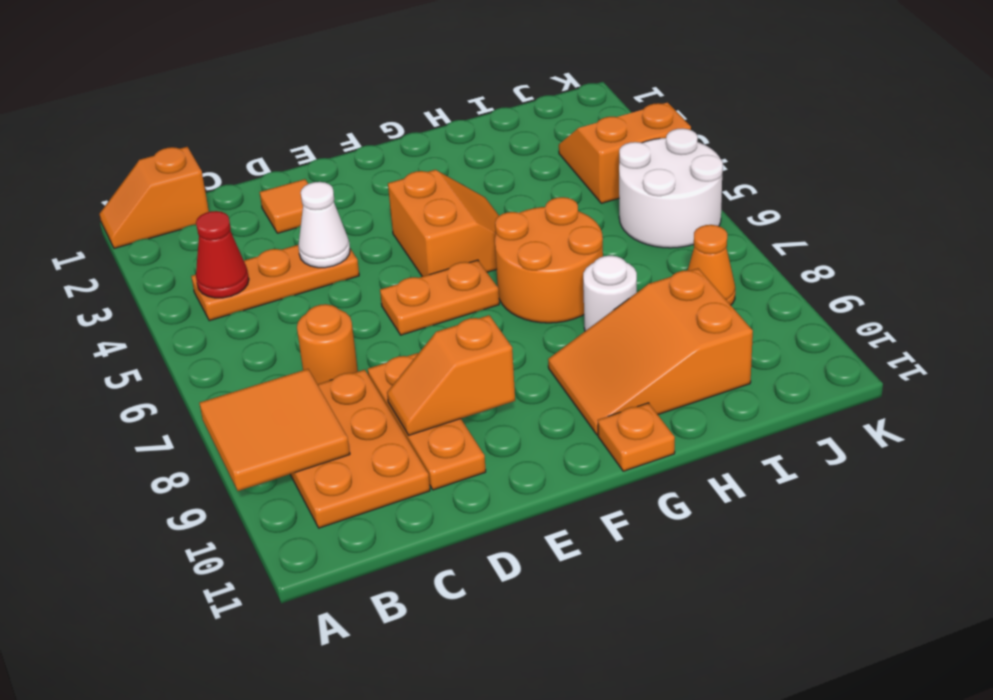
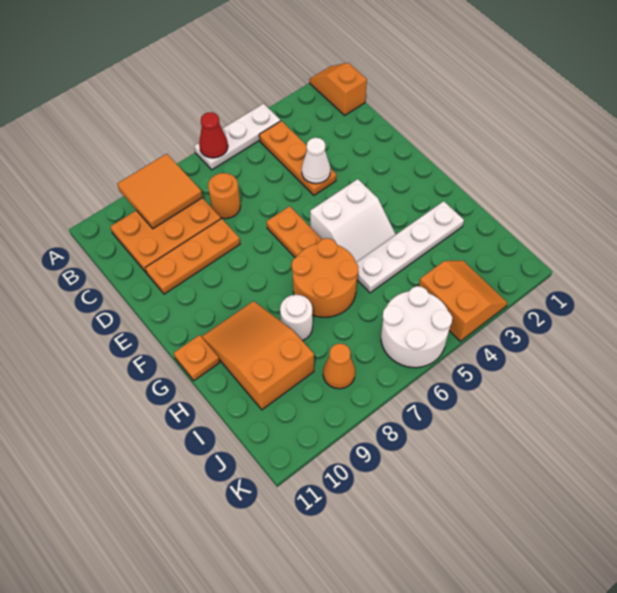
none -> white plate A4:A6 level 1
red cone B4 level 2 -> red cone A6 level 2
orange tile D2 level 1 -> none
orange slope D9:E9 level 2 top E -> none
orange slope F4:G5 level 1 top F -> white slope F4:G5 level 1 top F
none -> white plate H2:H5 level 1

